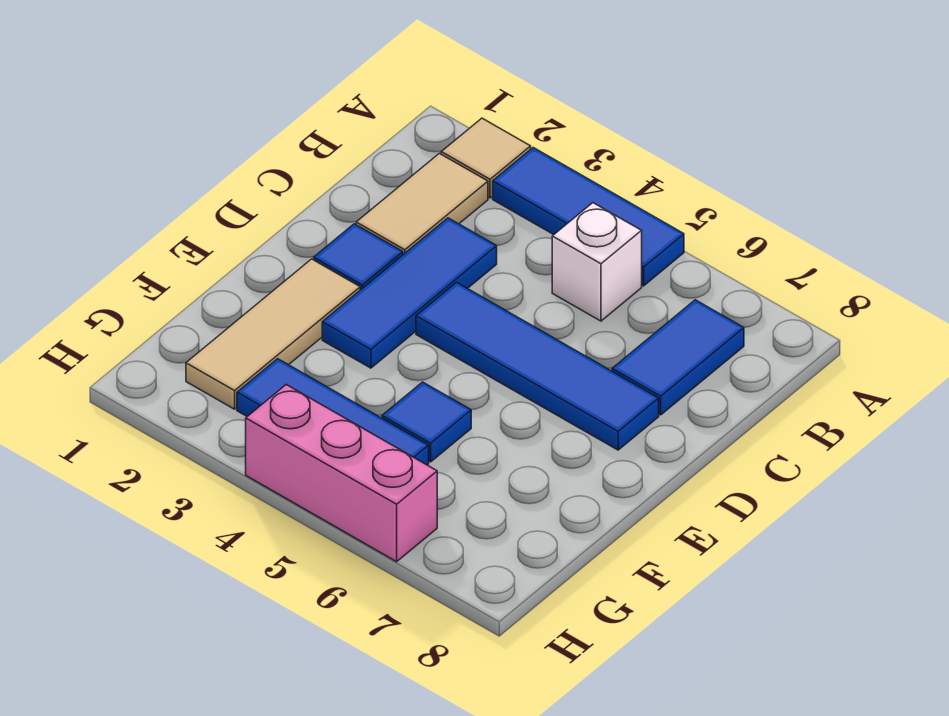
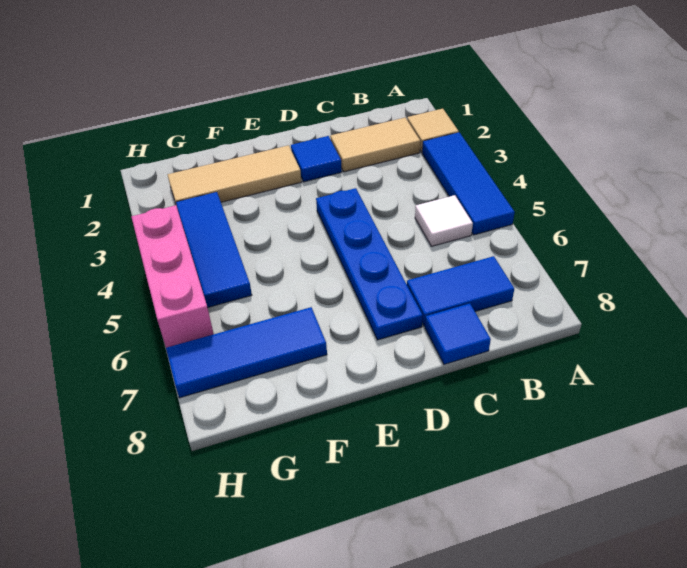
white brick B5 level 1 -> white tile B5 level 1
blue tile C3:E3 level 1 -> blue tile F7:H7 level 1
blue tile D4:D7 level 1 -> blue plate D4:D7 level 1
blue tile F5 level 1 -> blue tile C8 level 1

